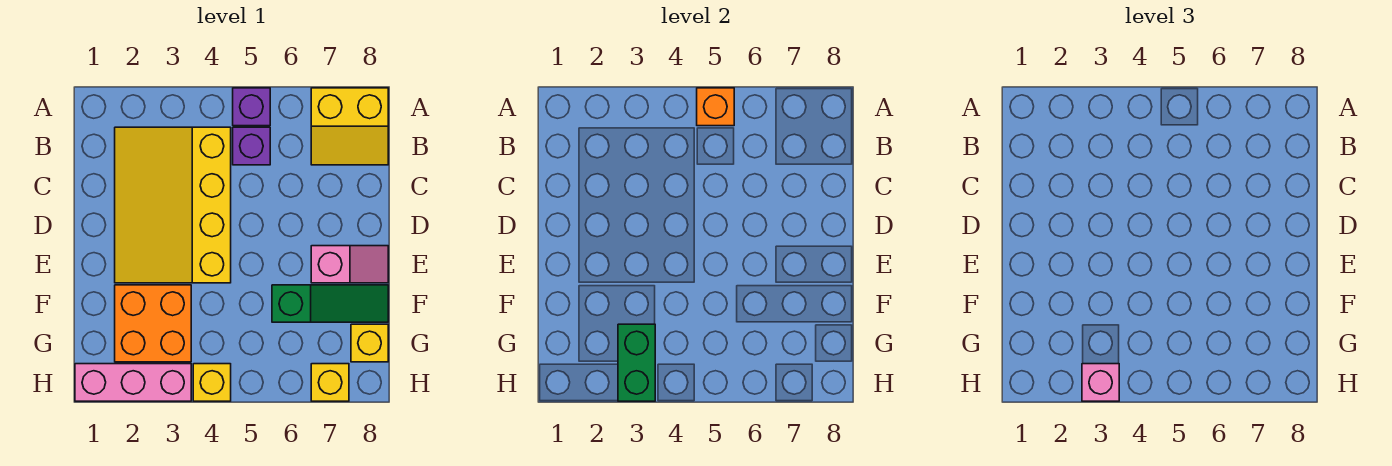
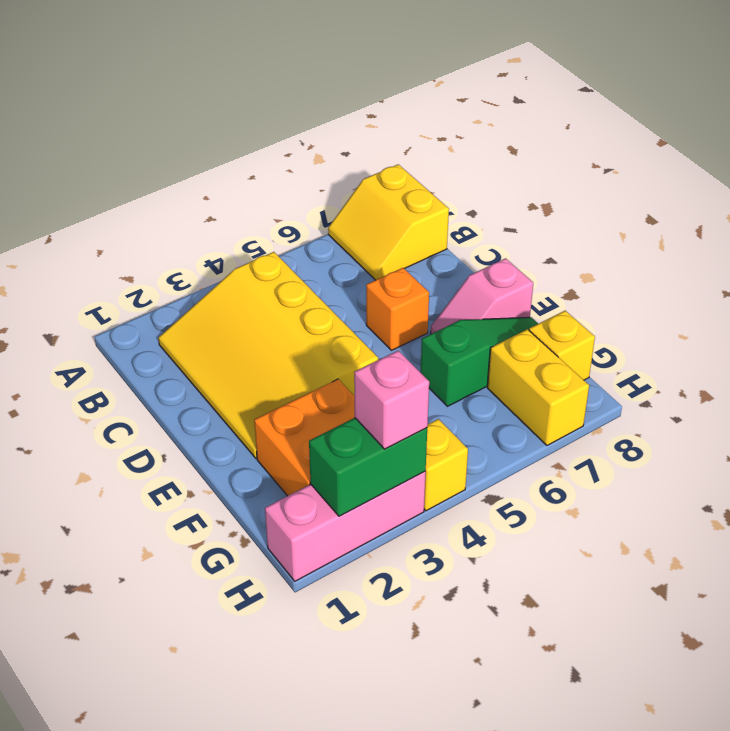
purple brick A5 level 1 -> none
orange brick A5 level 2 -> orange brick D6 level 1
yellow slope A7:B8 level 1 top A -> yellow slope A7:B8 level 1 top 8
purple brick B5 level 1 -> none
pink slope E7:E8 level 1 top 7 -> pink slope E7:E8 level 1 top 8
green brick G3:H3 level 2 -> green brick H2:H3 level 2
yellow brick H7 level 1 -> yellow brick G7:H7 level 1

